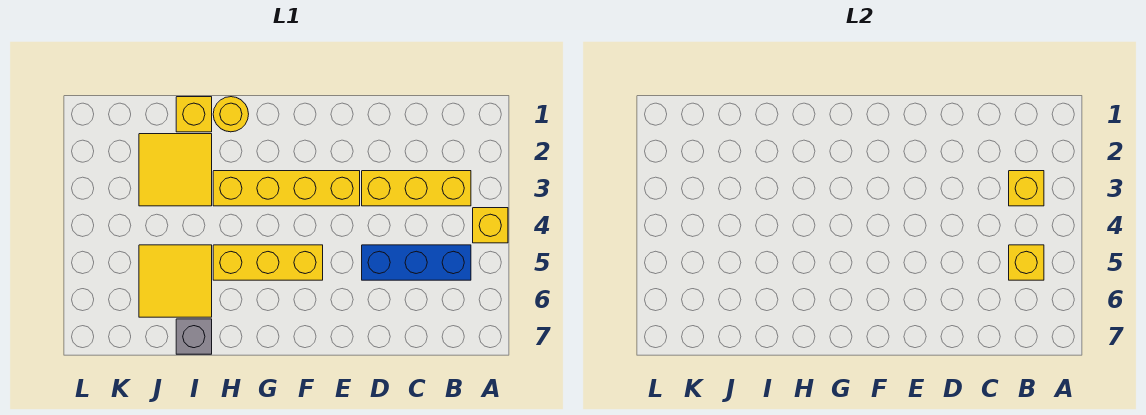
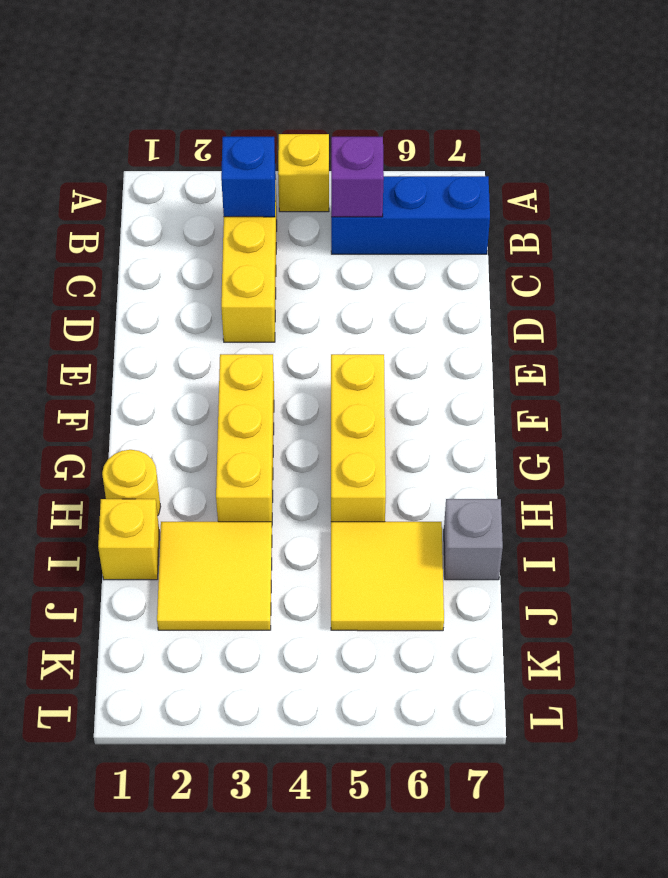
yellow brick B3 level 2 -> blue brick B3 level 2
blue brick B5:D5 level 1 -> blue brick B5:B7 level 1
yellow brick B5 level 2 -> purple brick B5 level 2
yellow brick E3:H3 level 1 -> yellow brick F3:H3 level 1

